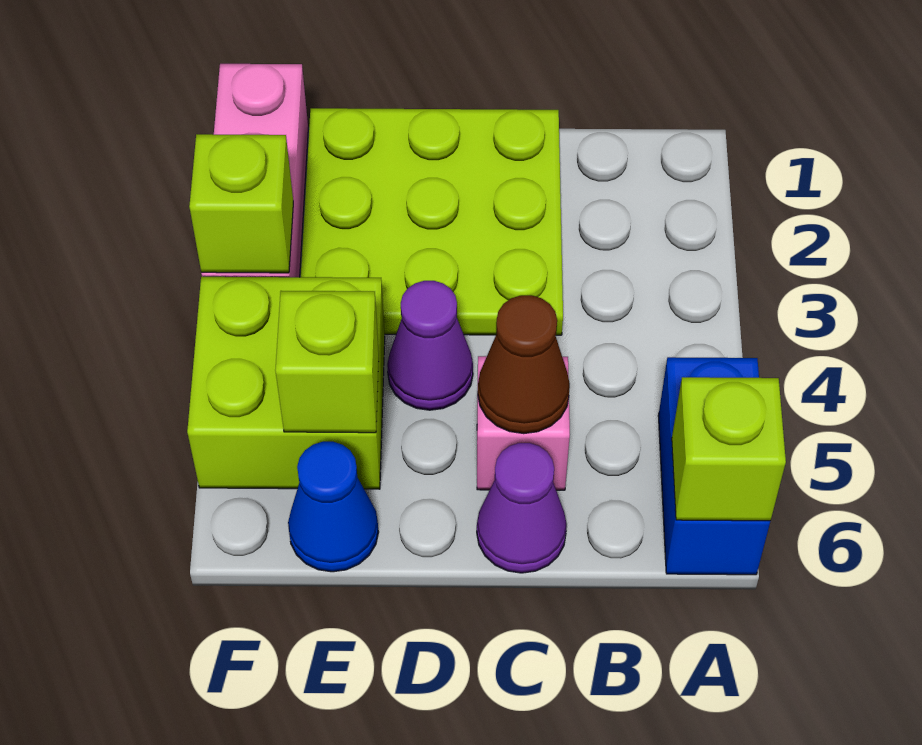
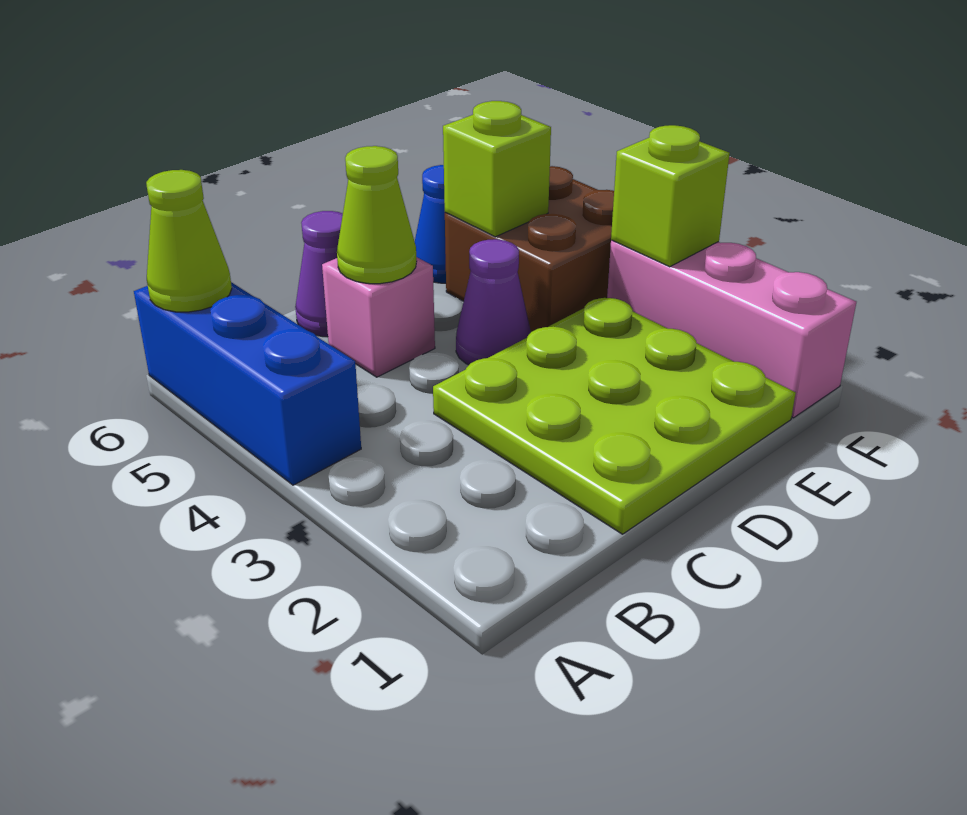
blue brick A5:A6 level 1 -> blue brick A4:A6 level 1
lime brick A6 level 2 -> lime cone A6 level 2
brown cone C5 level 2 -> lime cone C5 level 2
lime brick E4:F5 level 1 -> brown brick E4:F5 level 1

